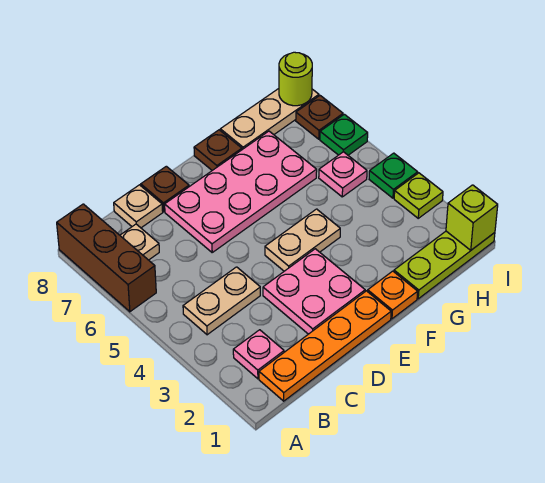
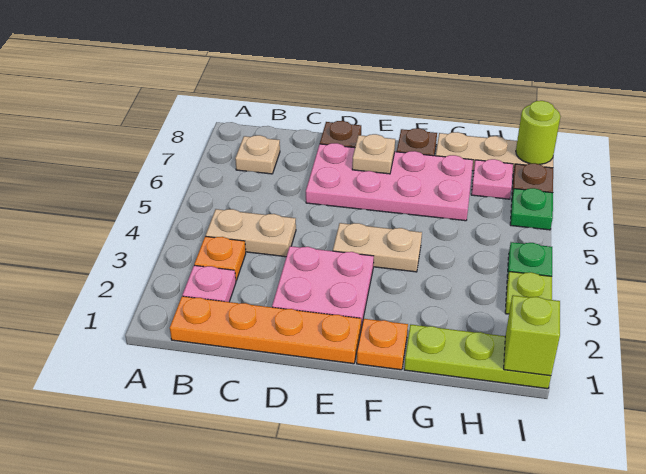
brown brick A6:A8 level 1 -> none
none -> orange plate B3 level 1
tan plate C8 level 1 -> tan plate E7 level 2
pink plate H5 level 1 -> pink plate H7 level 1

